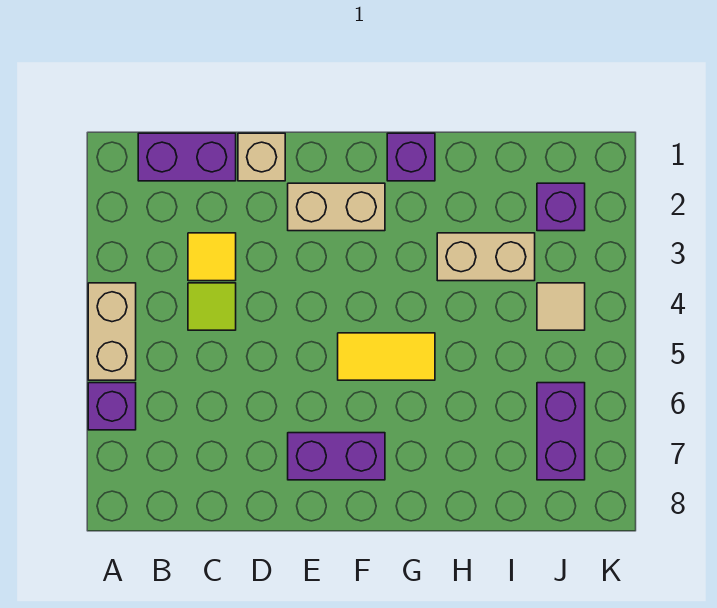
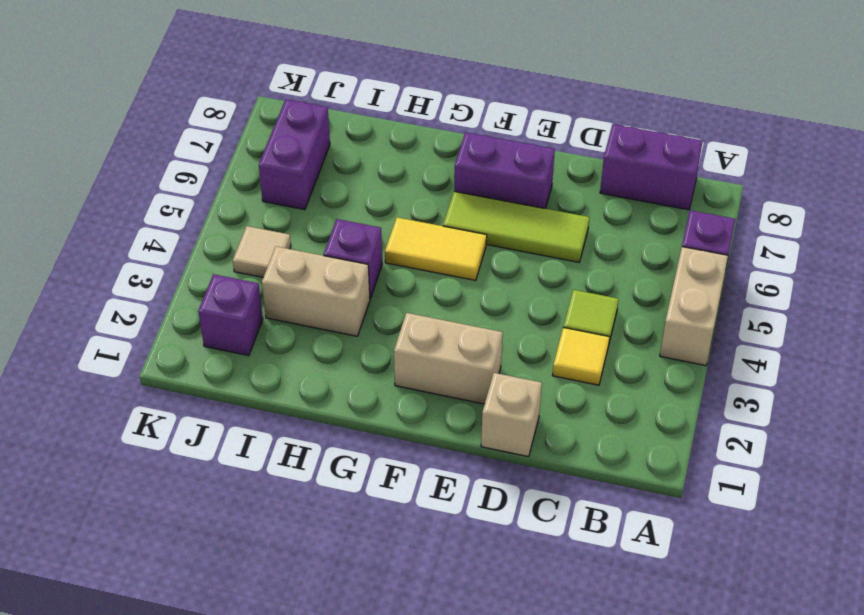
purple brick B1:C1 level 1 -> purple brick B8:C8 level 1
none -> lime tile D6:F6 level 1
purple brick G1 level 1 -> purple brick H4 level 1

